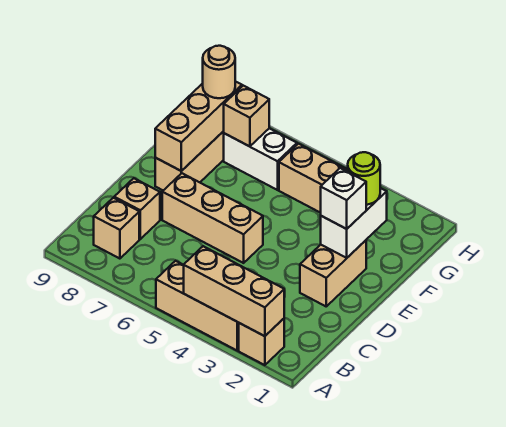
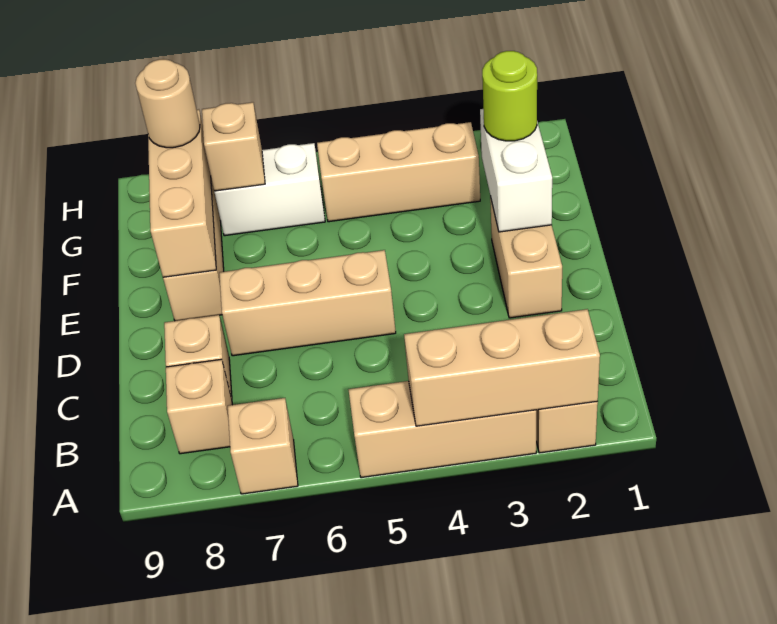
none -> tan brick A7 level 1
white brick E2 level 3 -> none

